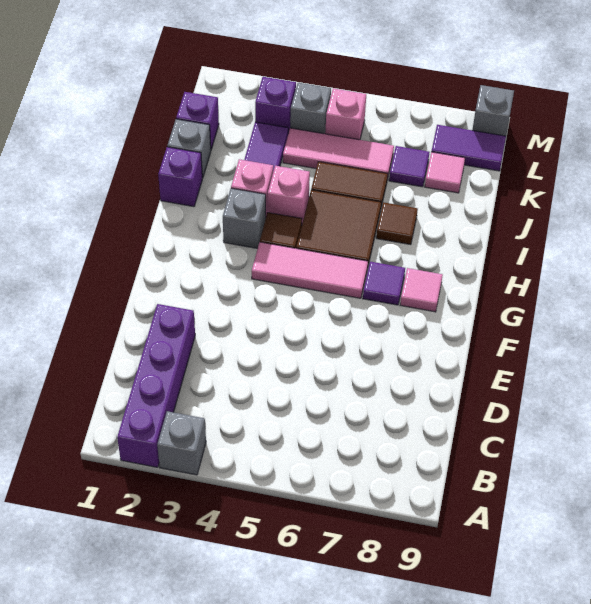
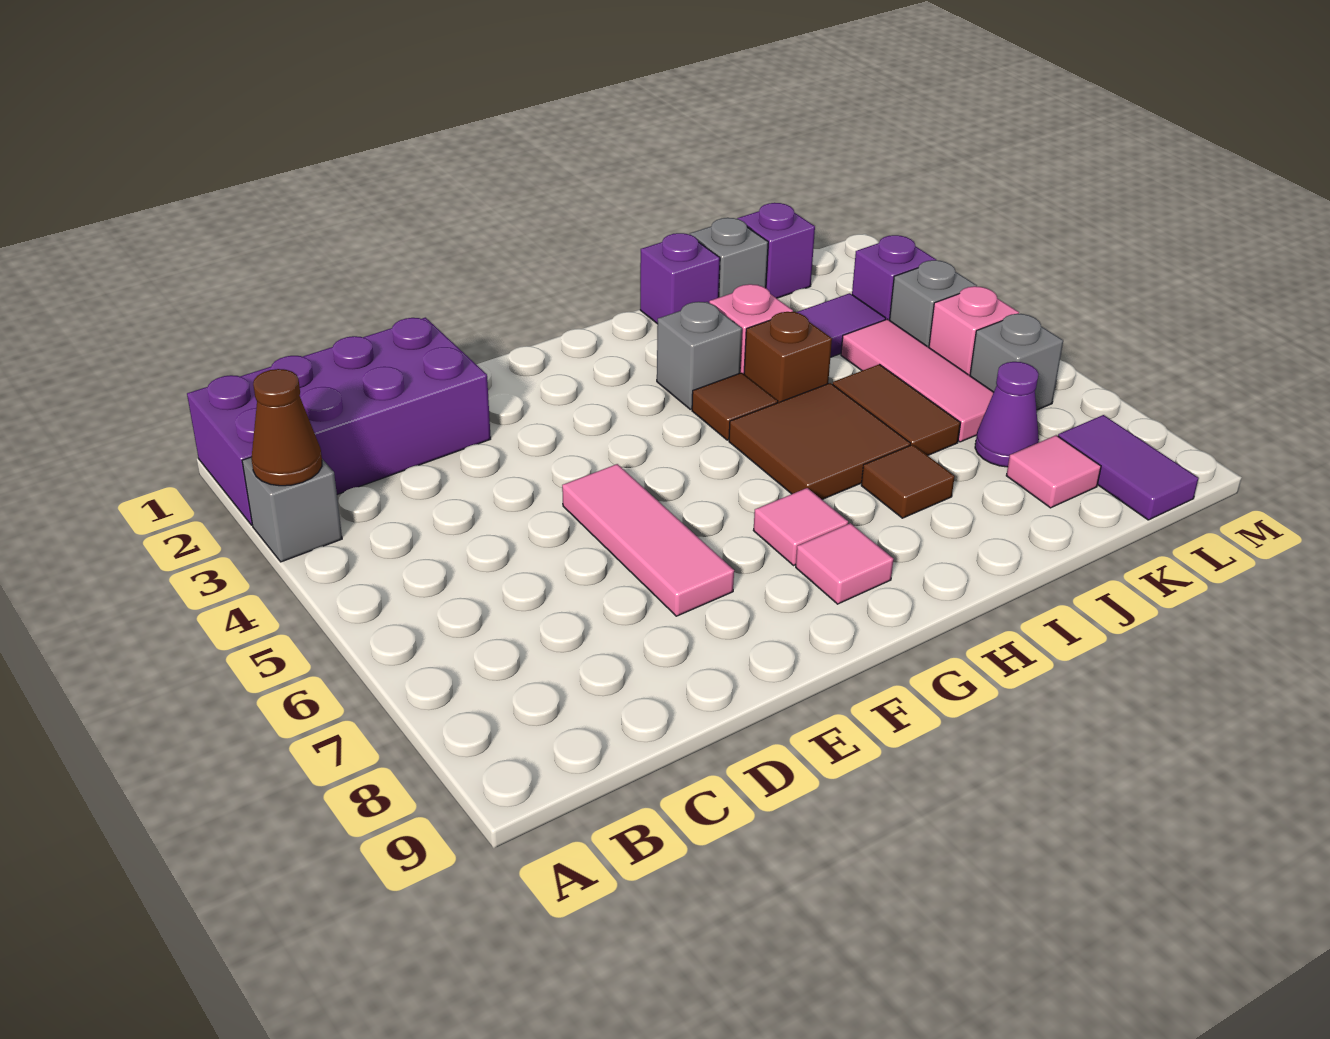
purple brick A2:D2 level 1 -> purple brick A1:D2 level 1
none -> brown cone A3 level 2
pink tile G4:G6 level 1 -> pink tile E5:E7 level 1
purple tile G7 level 1 -> pink tile G7 level 1
pink brick I4 level 1 -> brown brick I4 level 1
purple tile K7 level 1 -> purple cone K7 level 1
grey brick M9 level 1 -> grey brick L6 level 1

